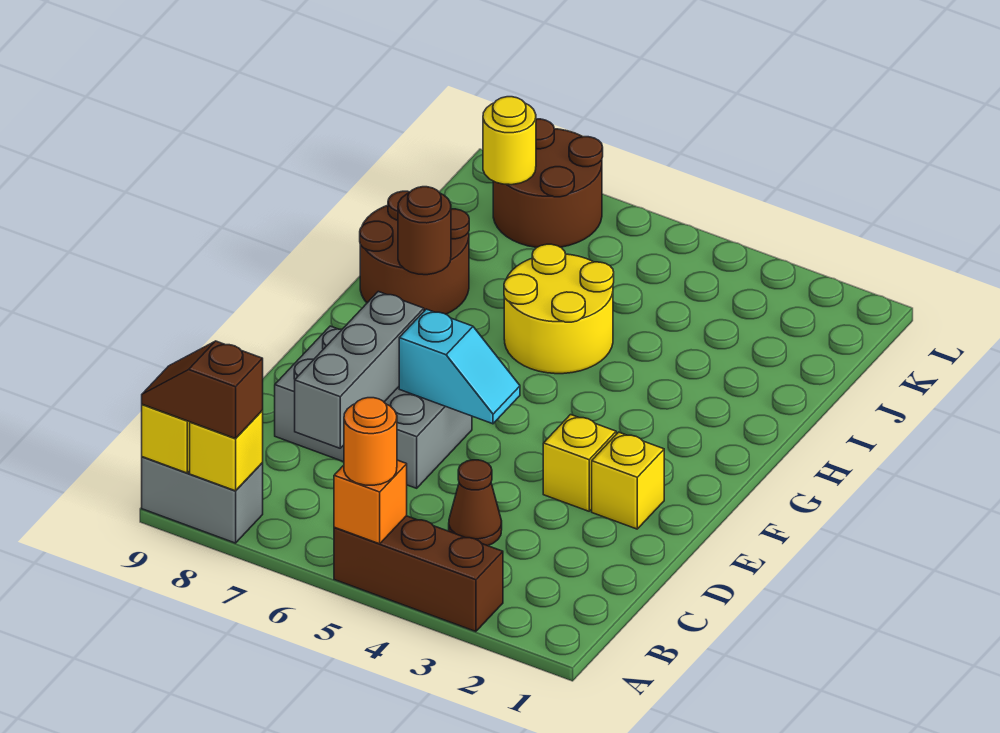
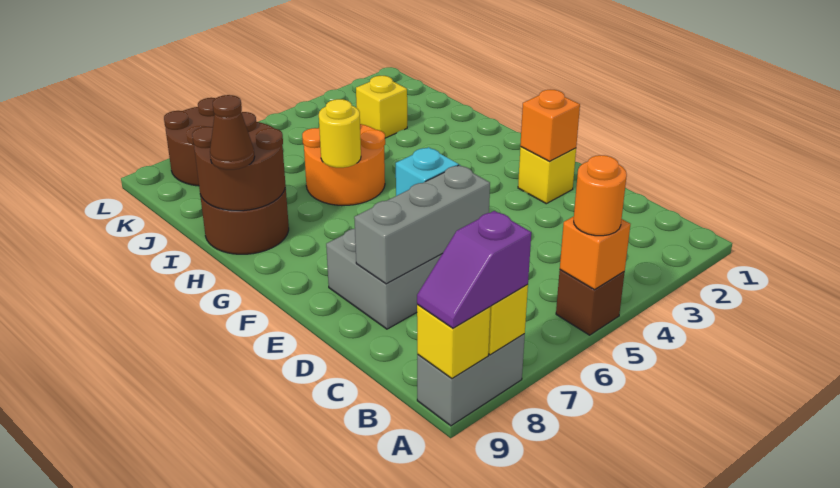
brown brick A3:A5 level 1 -> brown brick A5 level 1
brown slope A8:A9 level 3 top 8 -> purple slope A8:A9 level 3 top 8
brown cone C4 level 1 -> brown cone H9 level 3
grey brick C7:E7 level 2 -> grey brick D6:D8 level 2
none -> orange brick E2 level 2
yellow brick E3 level 1 -> yellow brick J3 level 1
yellow round brick H5:I6 level 1 -> orange round brick H5:I6 level 1
brown round brick H8 level 2 -> brown round brick H8:I9 level 2
yellow round brick K8 level 2 -> yellow round brick H6 level 2

